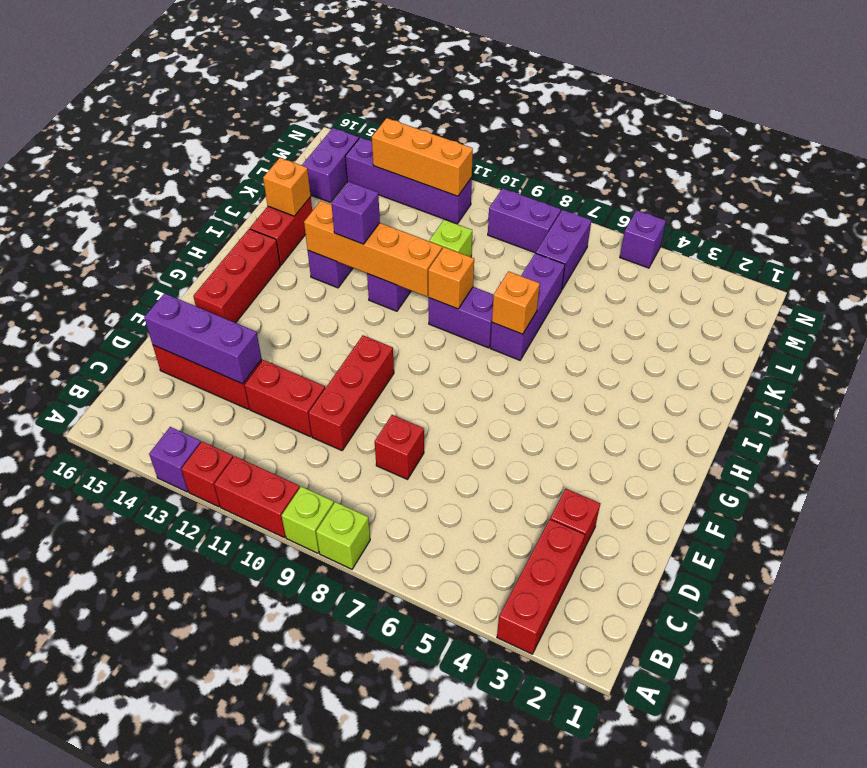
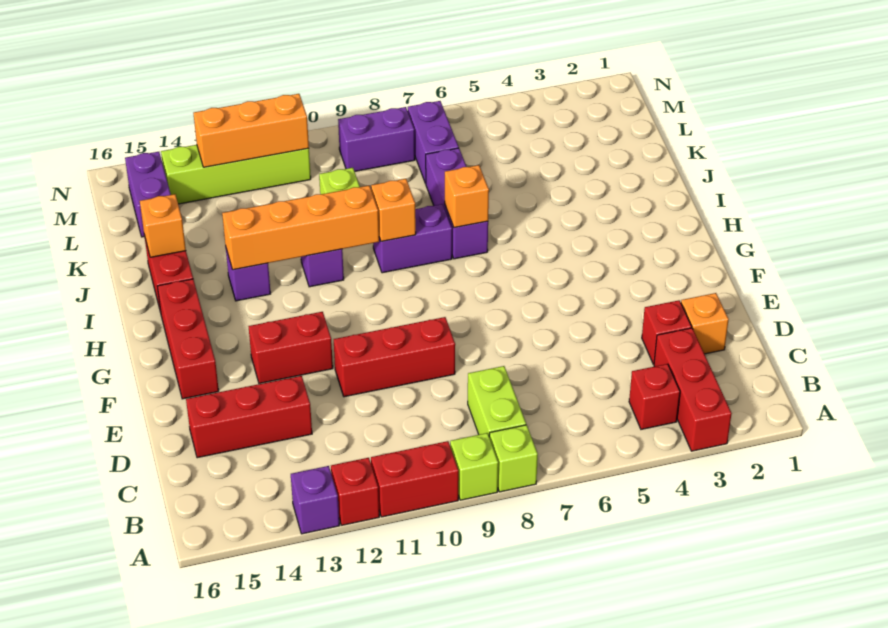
none -> lime brick B8:C8 level 1
none -> orange brick D2 level 1
red brick D8 level 1 -> red brick B4 level 1
red brick D10:F10 level 1 -> red brick E9:E11 level 1
red brick D11:D12 level 1 -> red brick F12:F13 level 1
purple brick D13:D15 level 2 -> none
purple brick I12 level 3 -> none
purple brick M11:M14 level 1 -> lime brick M11:M14 level 1
purple brick N5 level 1 -> none

